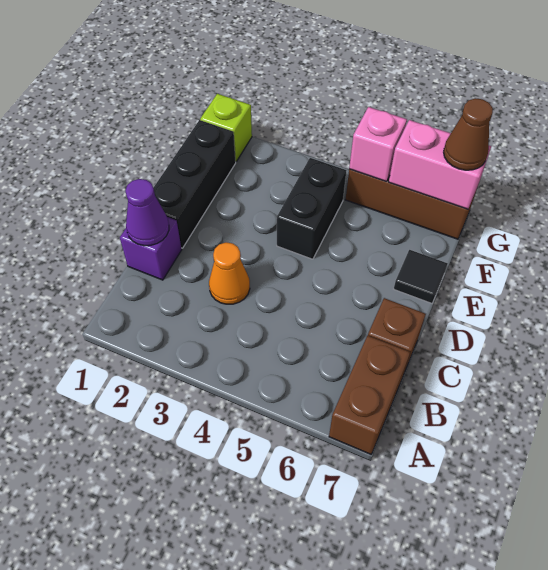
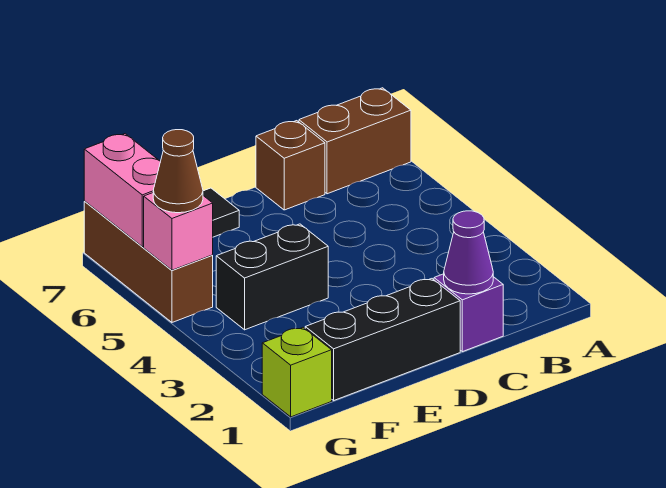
orange cone C3 level 1 -> none
brown cone G7 level 3 -> brown cone G5 level 3

